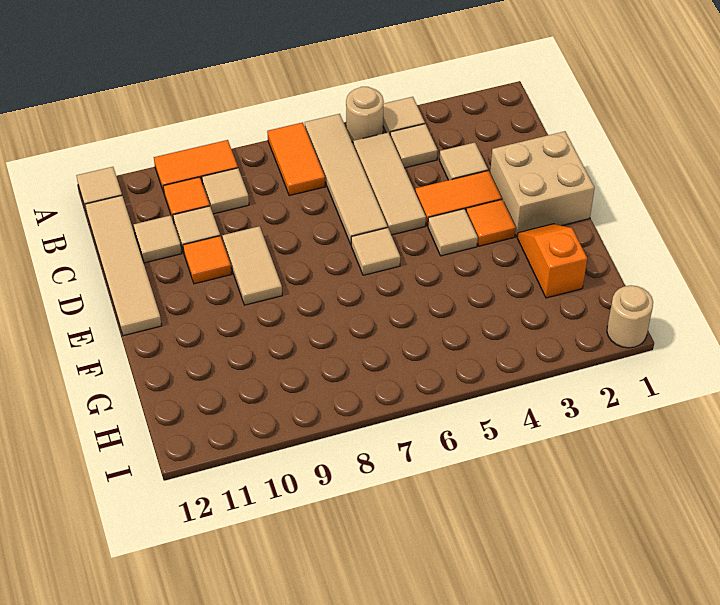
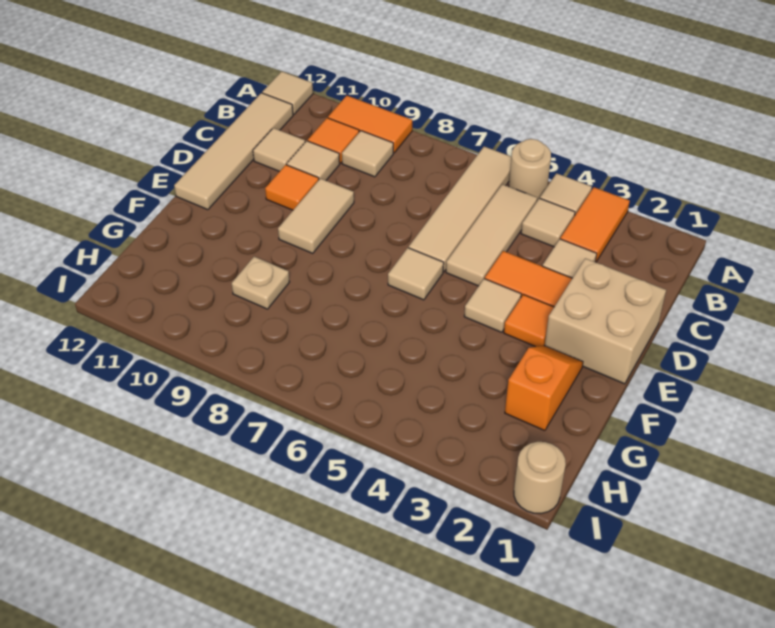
orange tile A7:B7 level 1 -> orange tile A3:B3 level 1
none -> tan plate G9 level 1

